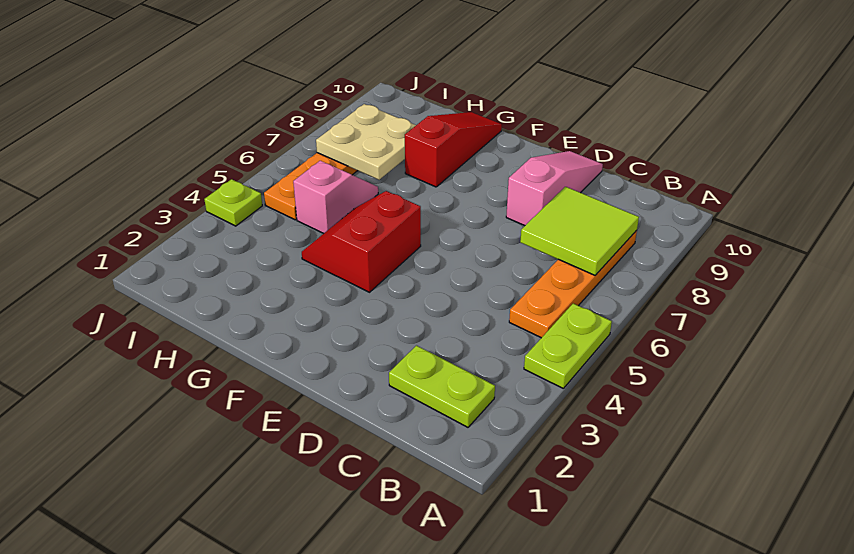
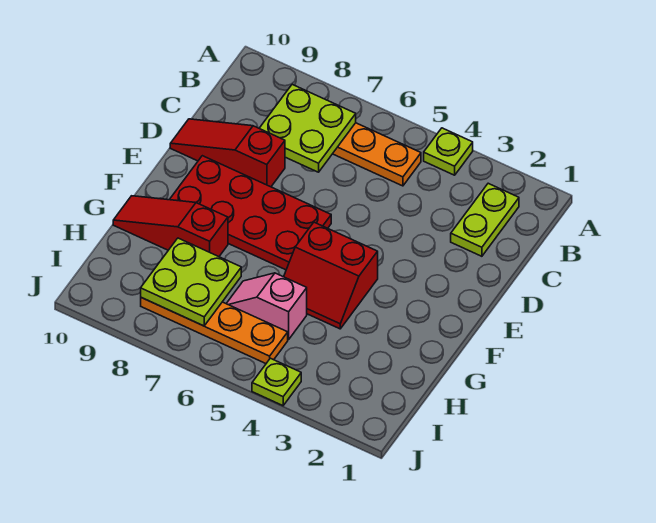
lime plate A4:A5 level 1 -> lime plate A4 level 1
lime tile B7:C8 level 2 -> lime plate B7:C8 level 2
pink slope D8:D10 level 1 top 8 -> red slope D8:D10 level 1 top 8
none -> red plate E6:F9 level 1
tan plate H7:I8 level 2 -> lime plate H7:I8 level 2

